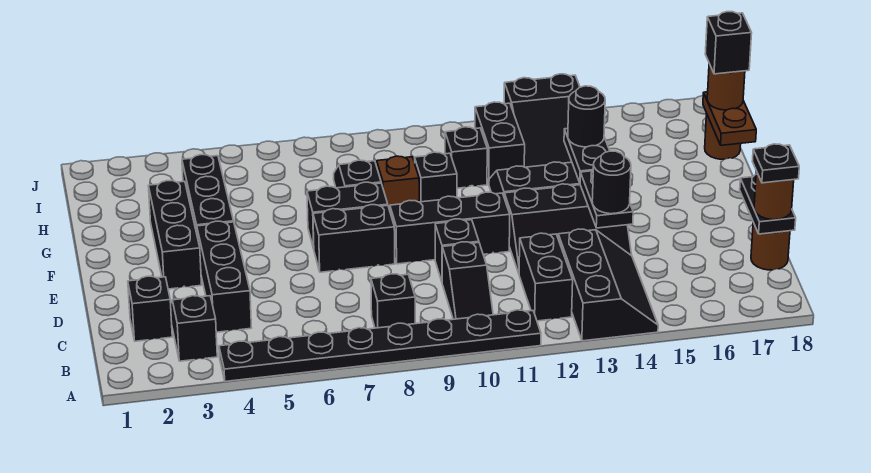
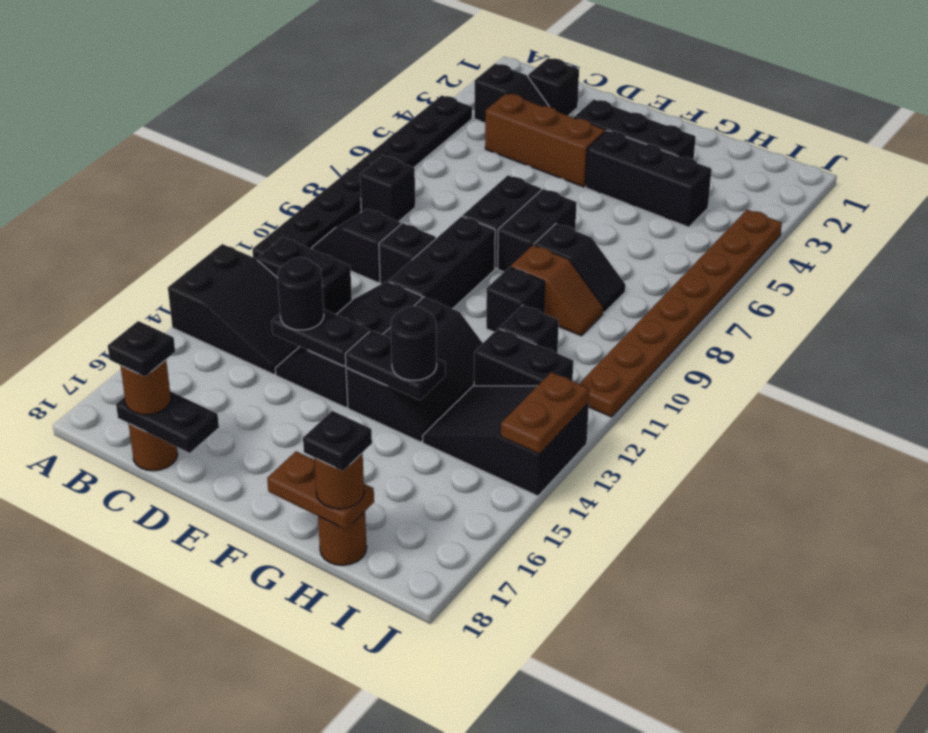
black slope A13:C14 level 1 top 13 -> black slope A13:C14 level 1 top A
black brick C4:E4 level 1 -> brown brick C4:E4 level 1
black brick H18 level 4 -> black plate H18 level 4
none -> brown plate J4:J11 level 1
none -> brown plate J13:J14 level 2

